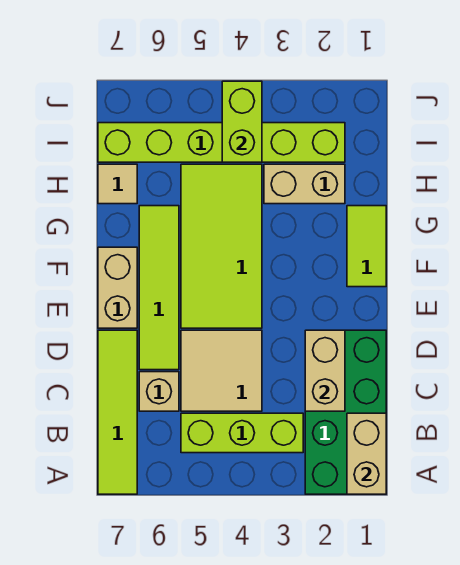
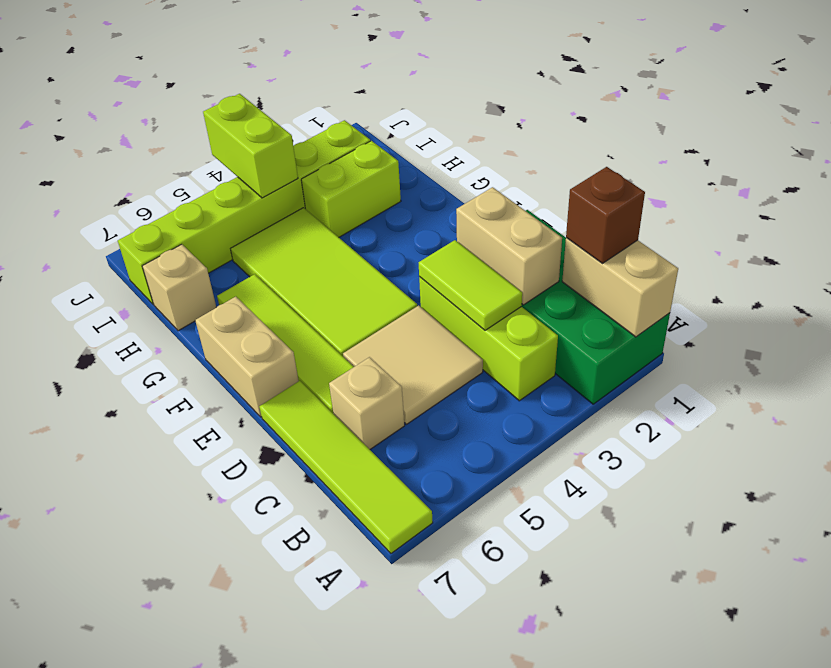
none -> brown brick B1 level 3
lime brick B3:B5 level 1 -> lime brick B3:D3 level 1
lime tile F1:G1 level 1 -> lime tile C3:D3 level 2
tan brick H2:H3 level 1 -> lime brick H2:H3 level 1
tan tile H7 level 1 -> tan brick H7 level 1

